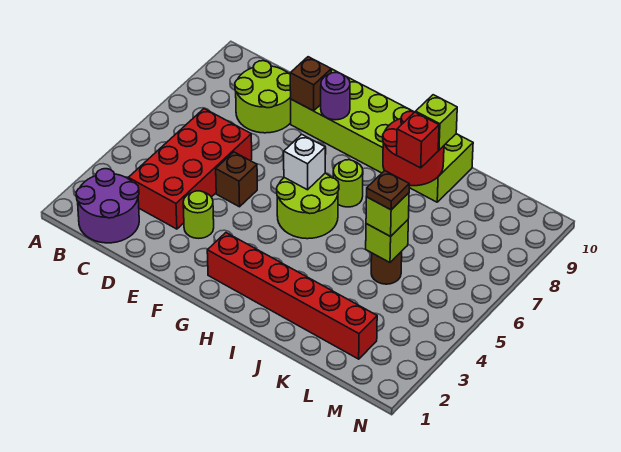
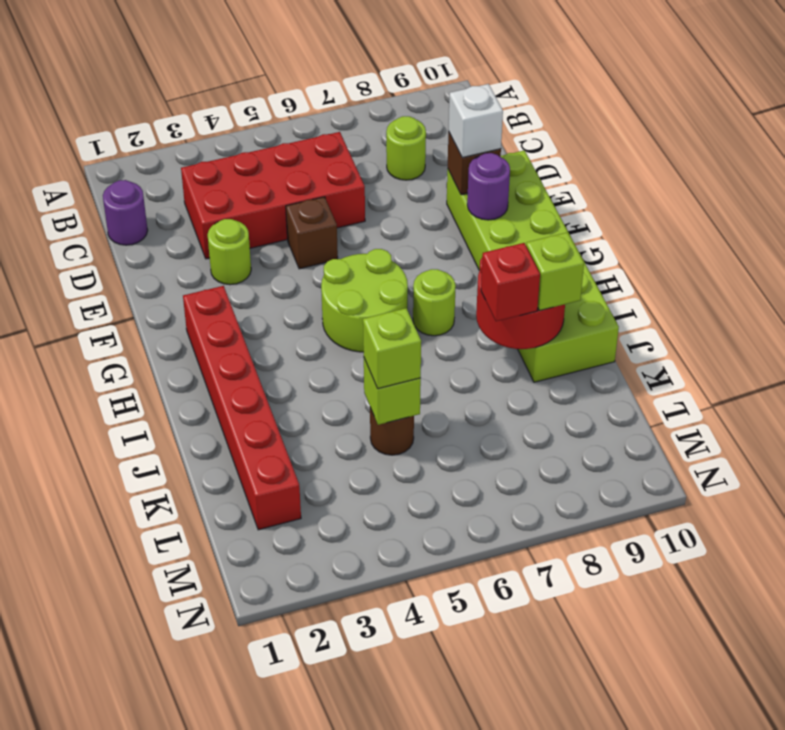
purple round brick B1:C2 level 1 -> purple round brick C1 level 1
lime round brick C8:D9 level 1 -> lime round brick C8 level 1
white brick G6 level 2 -> white brick E9 level 3
brown plate K5 level 4 -> none

